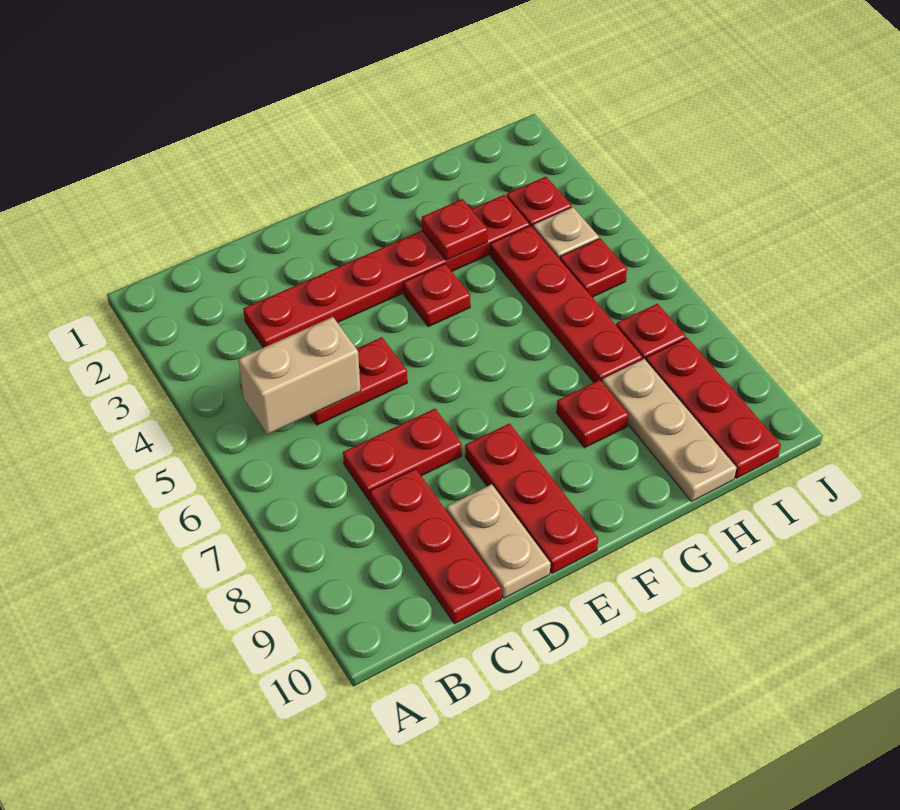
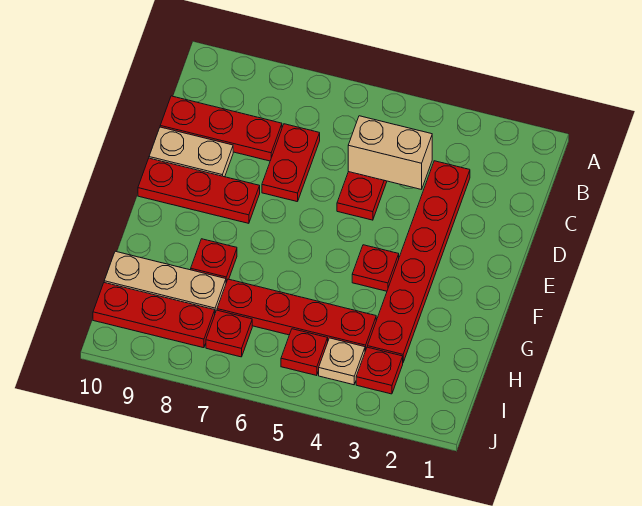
tan brick B5:C5 level 2 -> tan brick C4:C5 level 2
red plate G3 level 2 -> none

